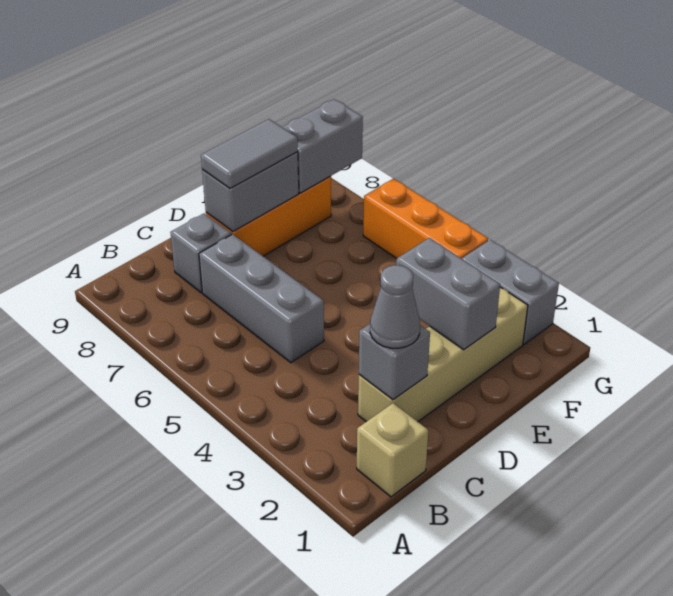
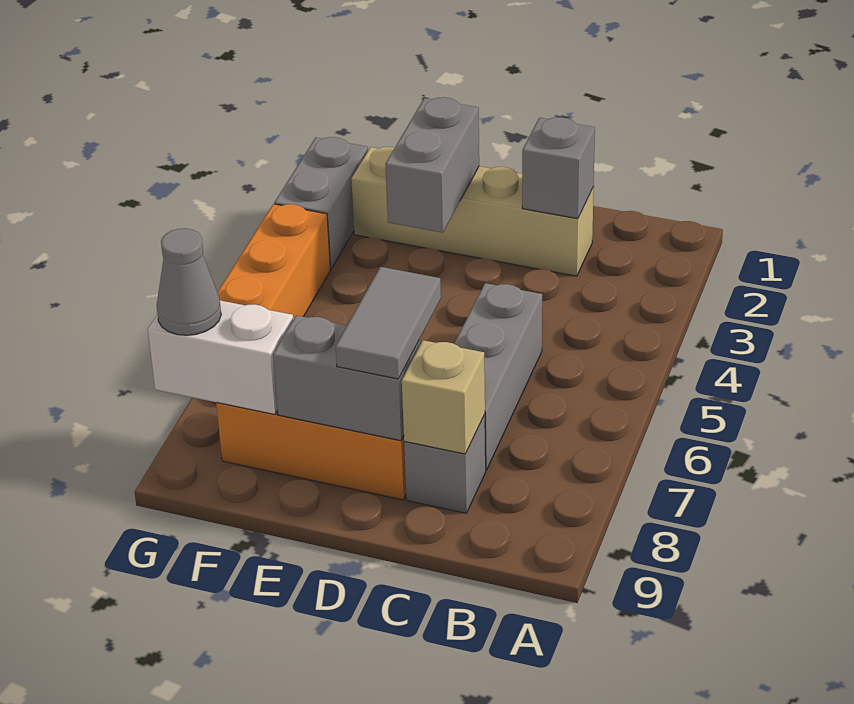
tan brick B1 level 1 -> tan brick C8 level 2
grey cone C2 level 3 -> grey cone G8 level 3
grey tile D8:E8 level 3 -> grey tile D7:D8 level 3
grey brick F8:G8 level 2 -> white brick F8:G8 level 2

